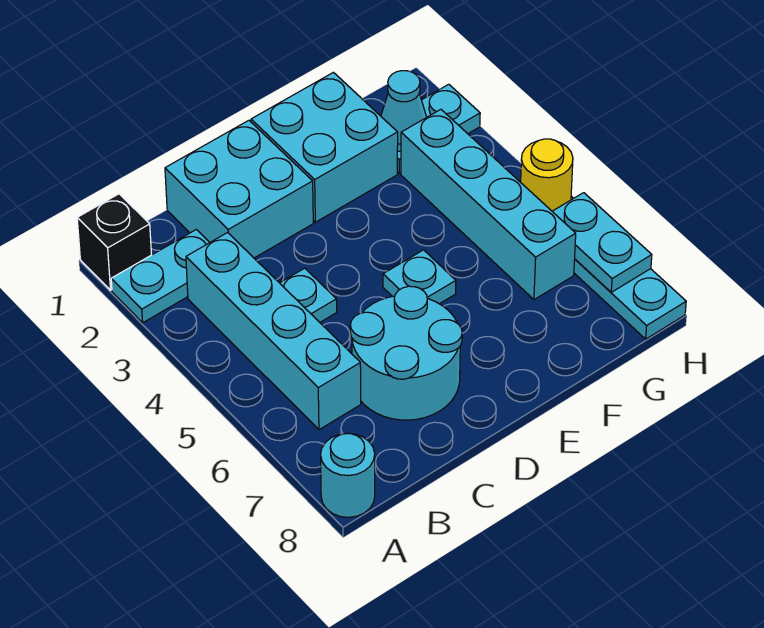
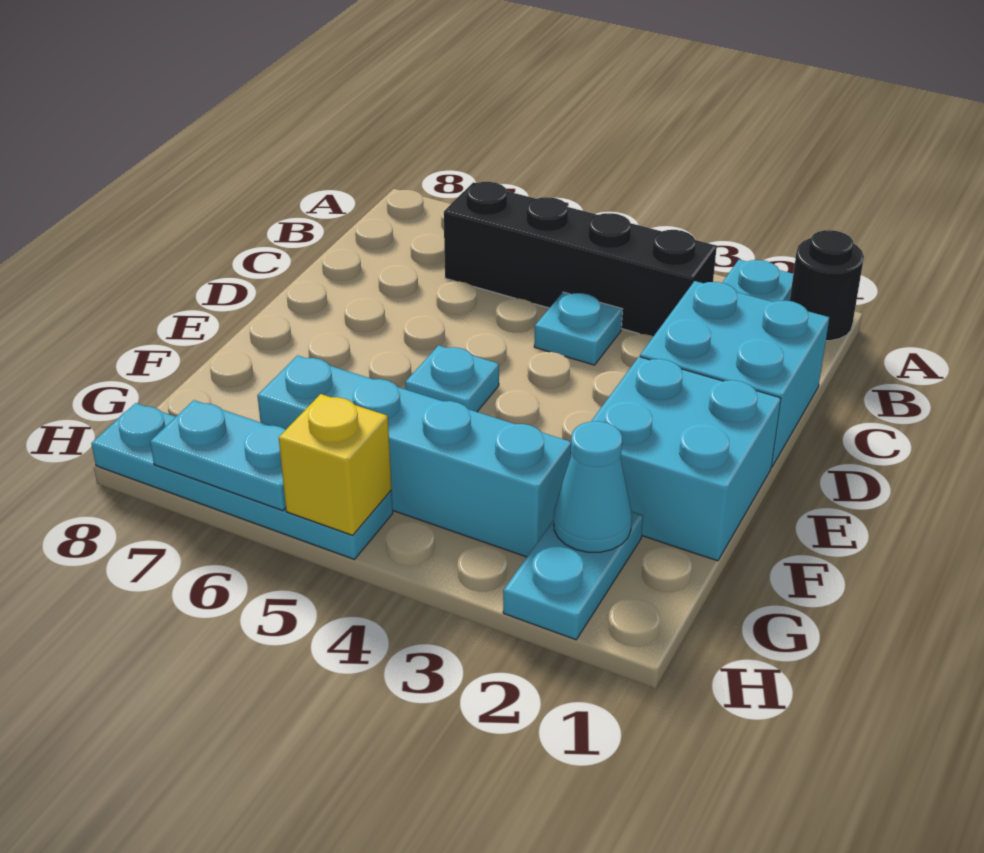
black brick A1 level 1 -> black round brick A1 level 1
cyan round brick A8 level 1 -> none
cyan brick B3:B6 level 1 -> black brick B3:B6 level 1
cyan round brick C6:D7 level 1 -> none
yellow round brick H5 level 2 -> yellow brick H5 level 2

